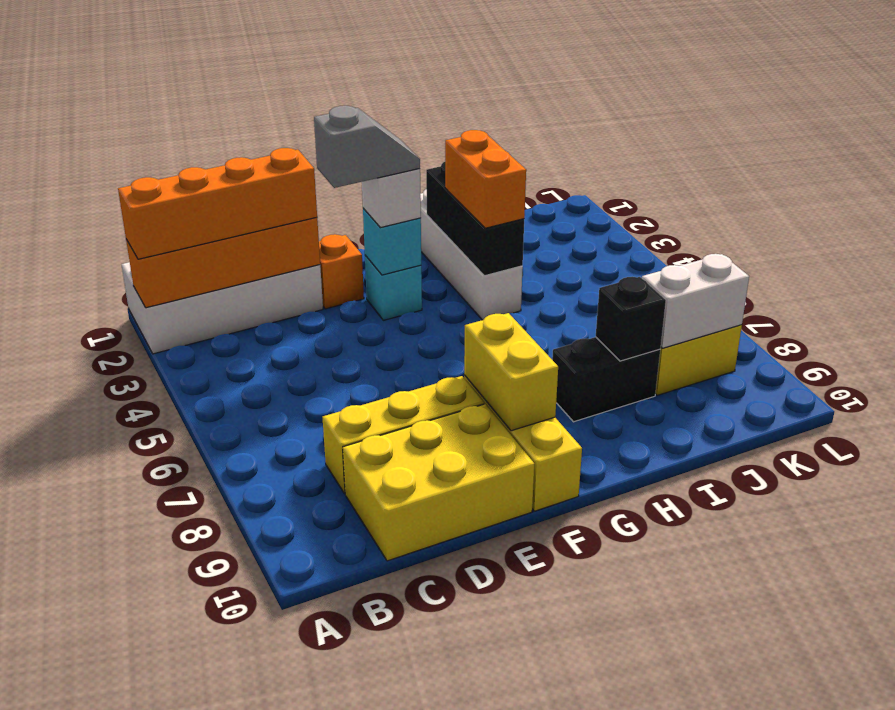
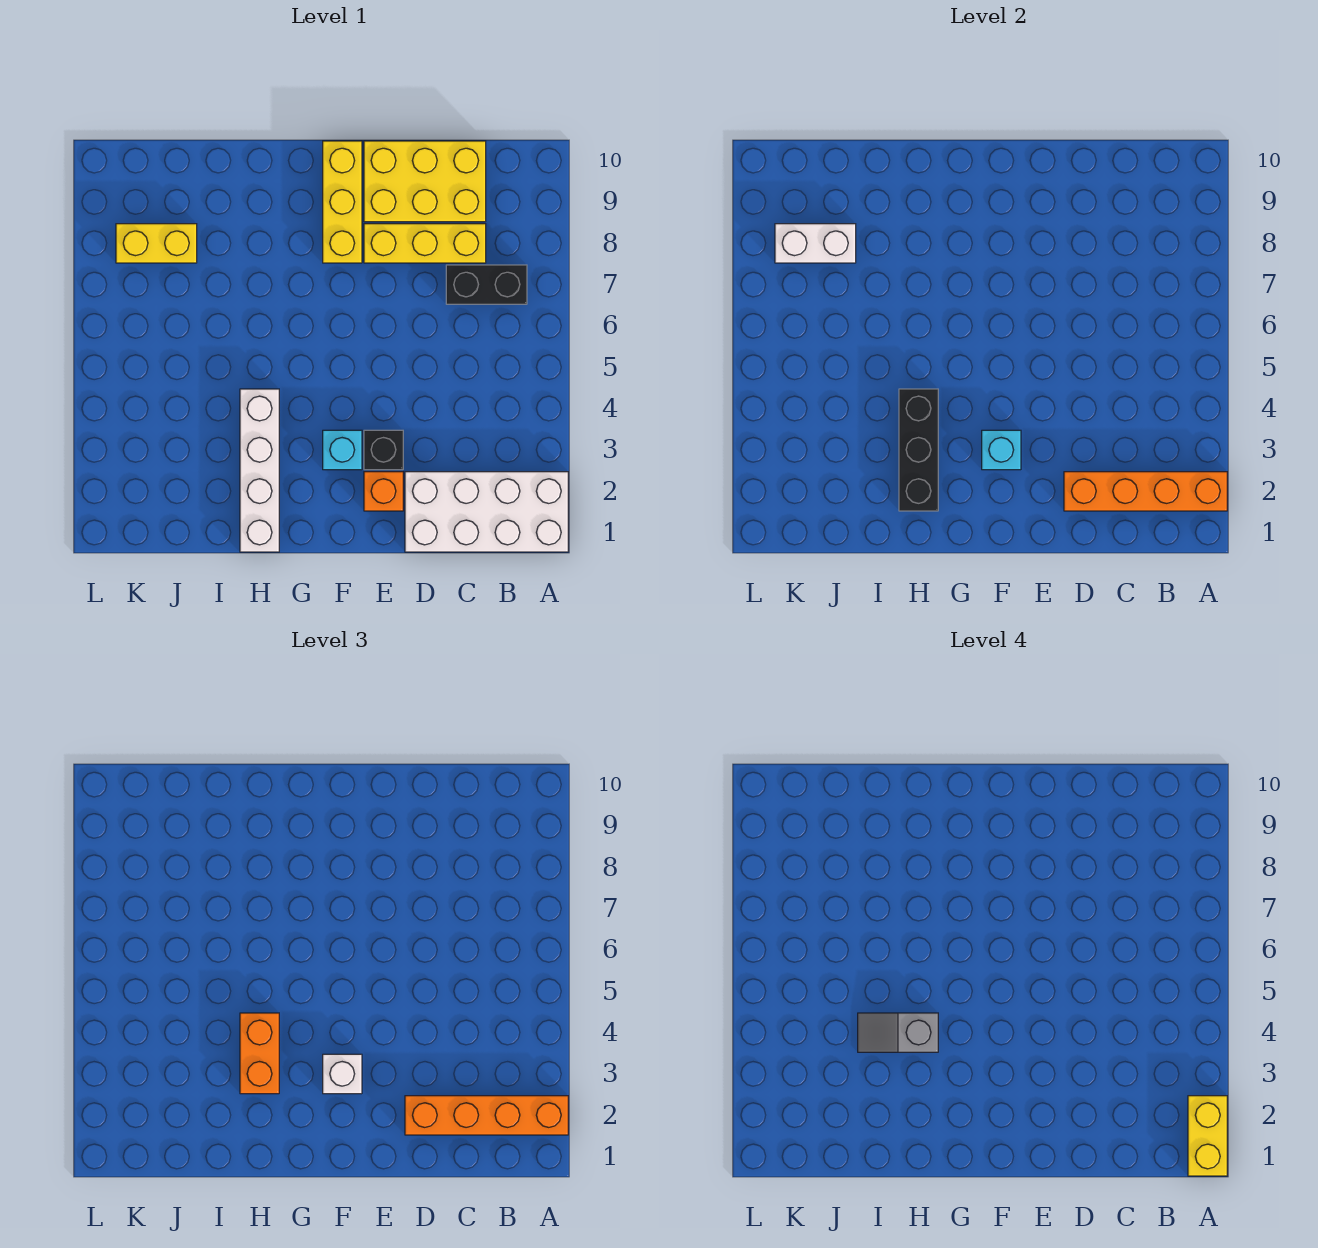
grey slope E3:F3 level 4 top E -> grey slope H4:I4 level 4 top H
yellow brick F8:F9 level 2 -> yellow brick A1:A2 level 4
black brick H8:I8 level 1 -> black brick B7:C7 level 1
black brick I8 level 2 -> black brick E3 level 1

